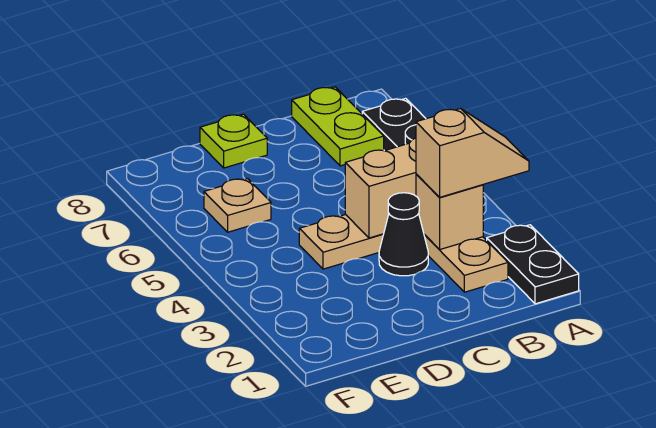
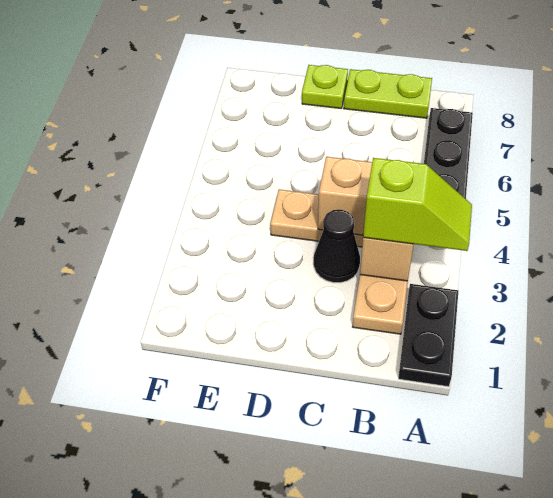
tan slope A3:B3 level 3 top B -> lime slope A3:B3 level 3 top B
lime plate B7:B8 level 1 -> lime plate B8:C8 level 1
tan plate E6 level 1 -> none

